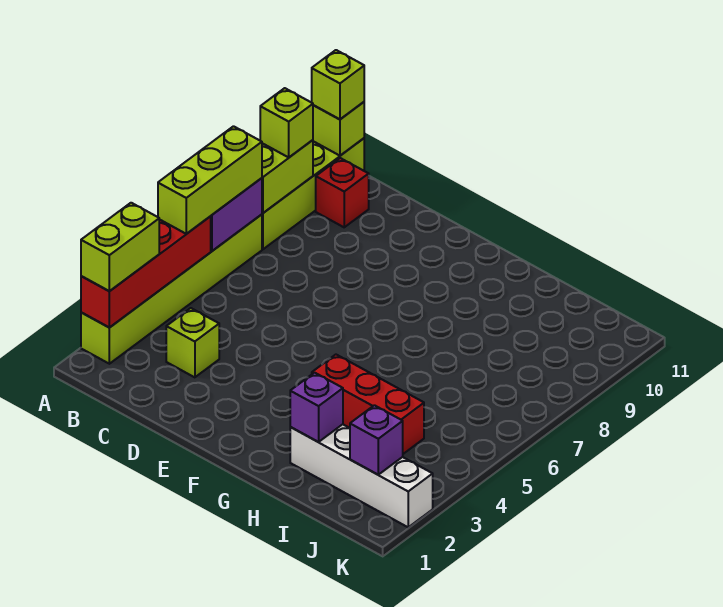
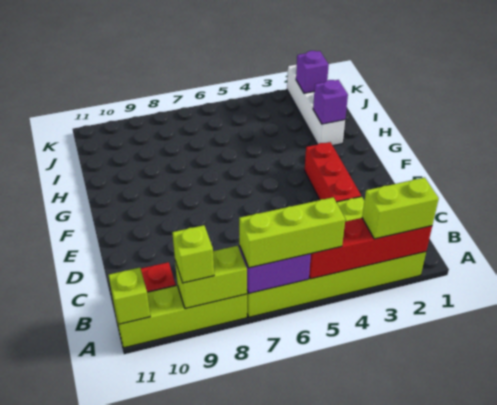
lime brick A11 level 3 -> none
red brick G4:I4 level 1 -> red brick D3:F3 level 1

